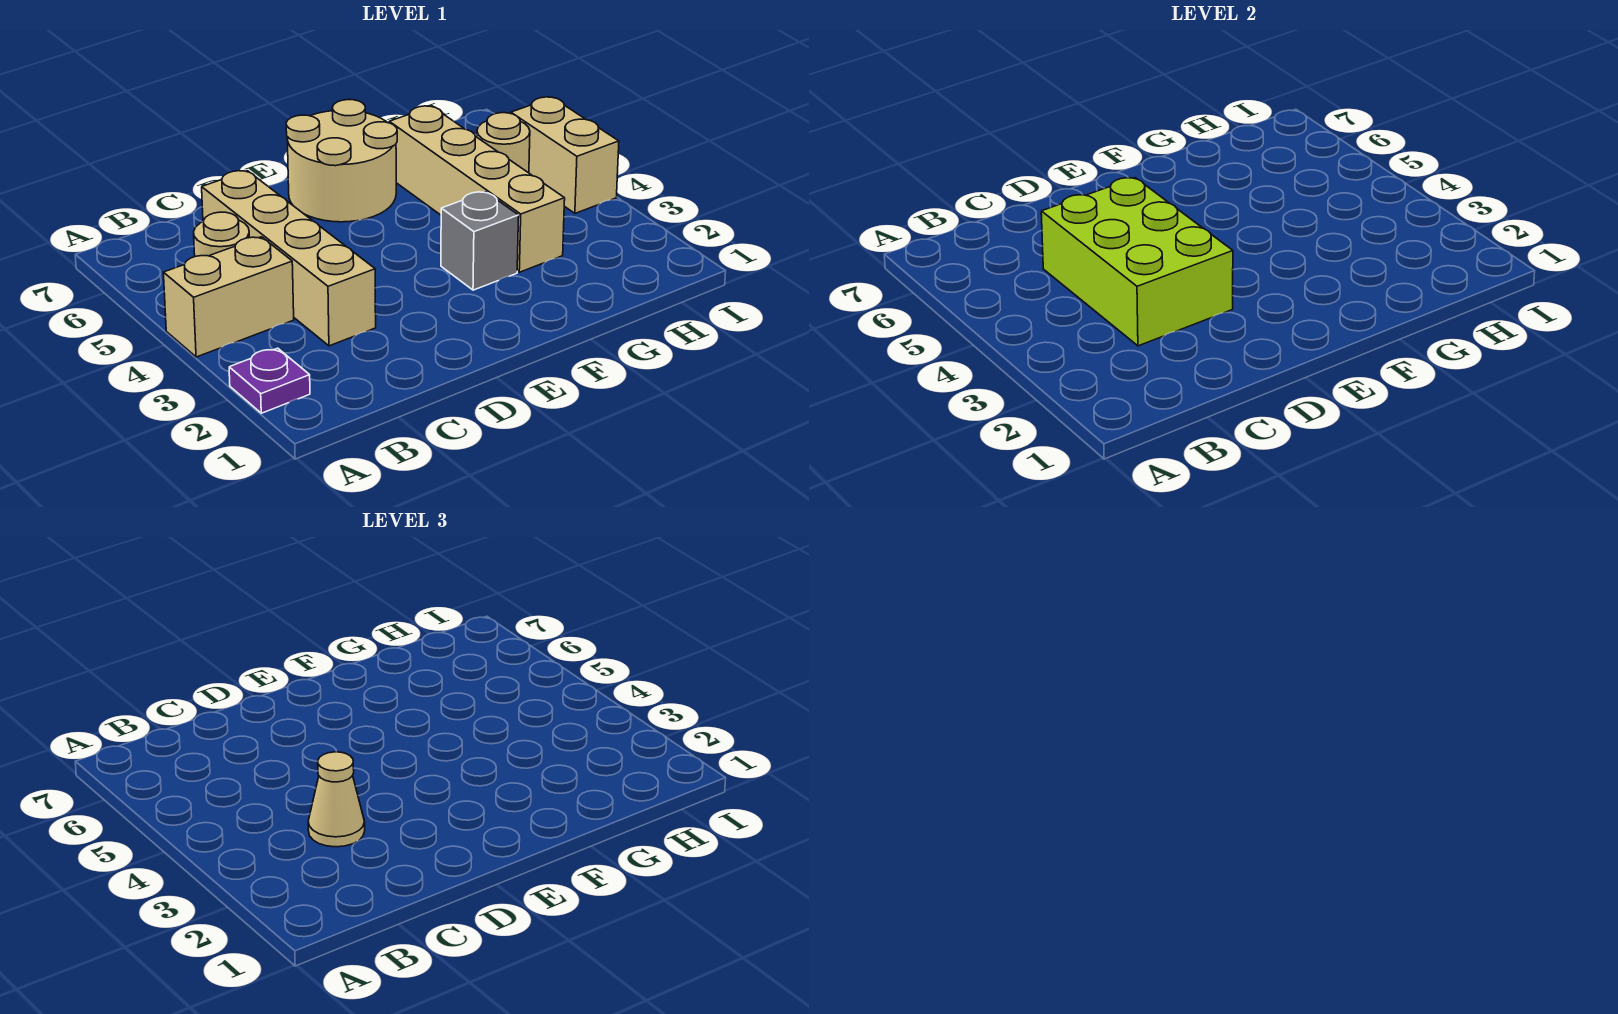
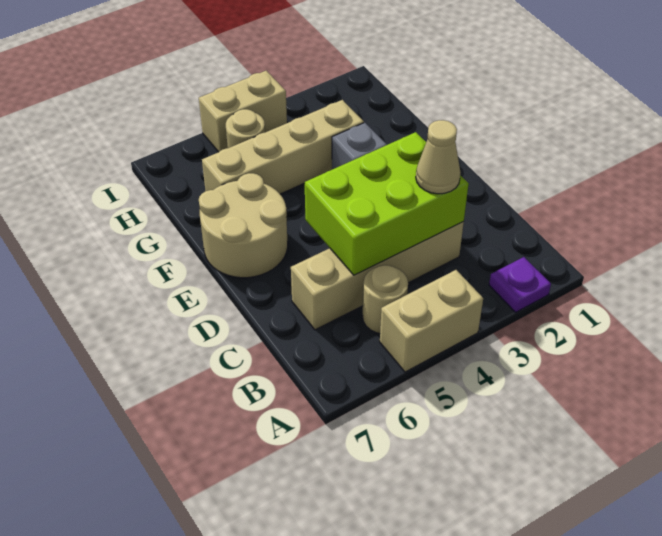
tan brick A4:B4 level 1 -> tan brick A4:A5 level 1

